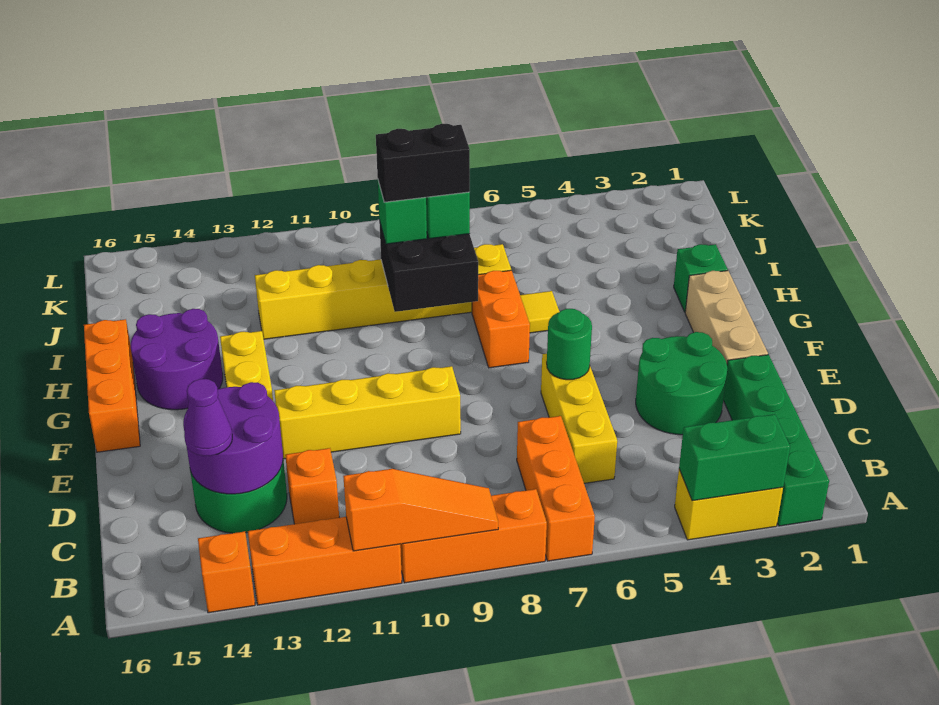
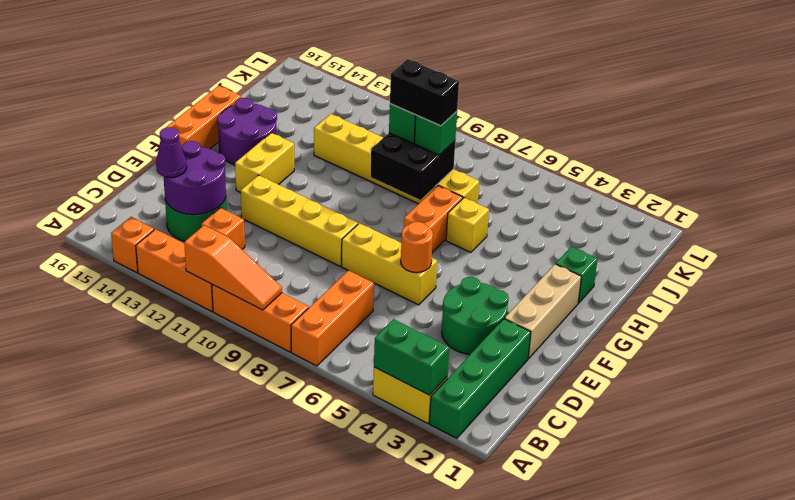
yellow brick C6:E6 level 1 -> yellow brick E6:E8 level 1
green round brick E6 level 2 -> orange round brick E6 level 2
yellow tile H6 level 1 -> yellow brick H6 level 1

